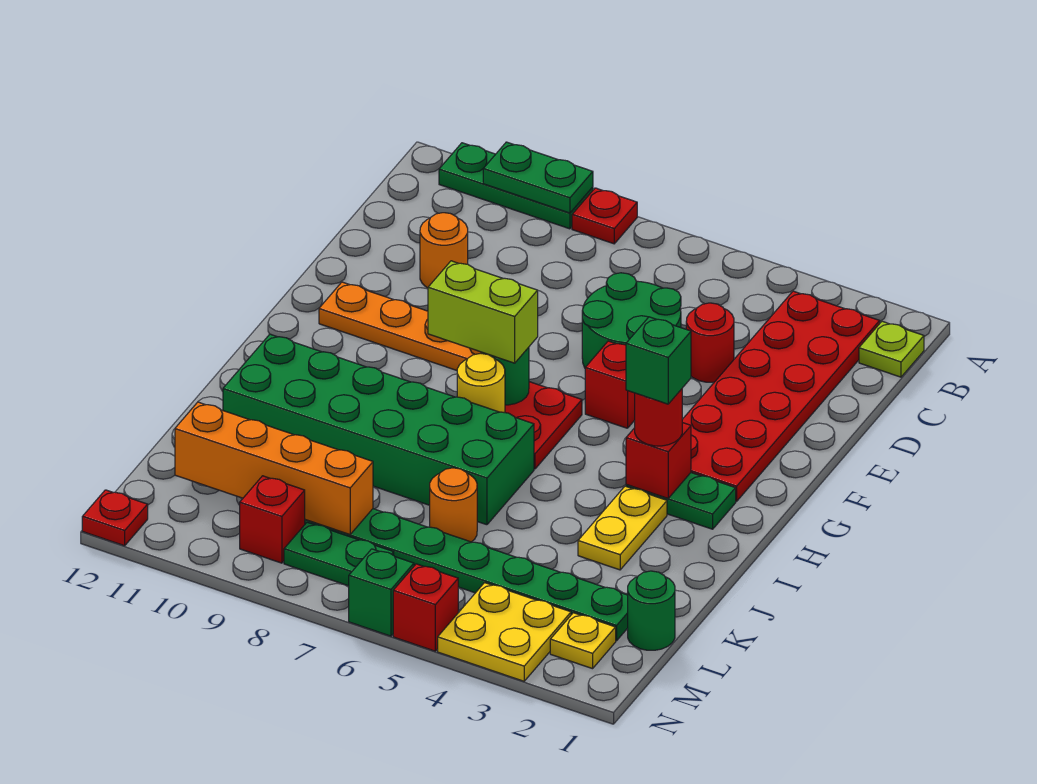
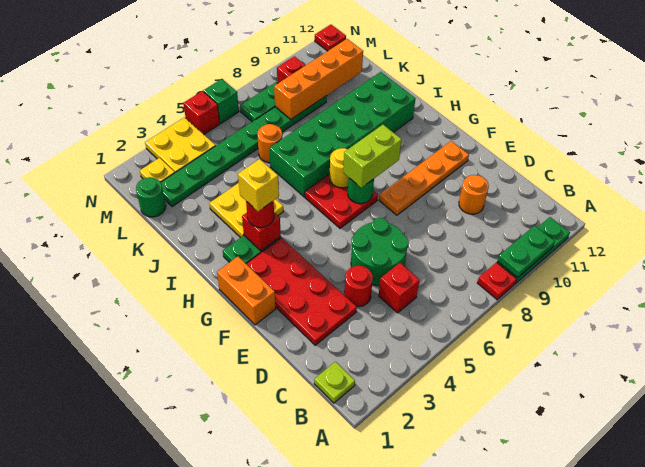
red plate B2:G3 level 1 -> red plate D2:G3 level 1
none -> orange brick F1:G1 level 1
red brick F5 level 1 -> red brick C5 level 1
green brick H3 level 4 -> yellow brick H3 level 4
yellow plate I3:J3 level 1 -> yellow plate I3:J4 level 1

